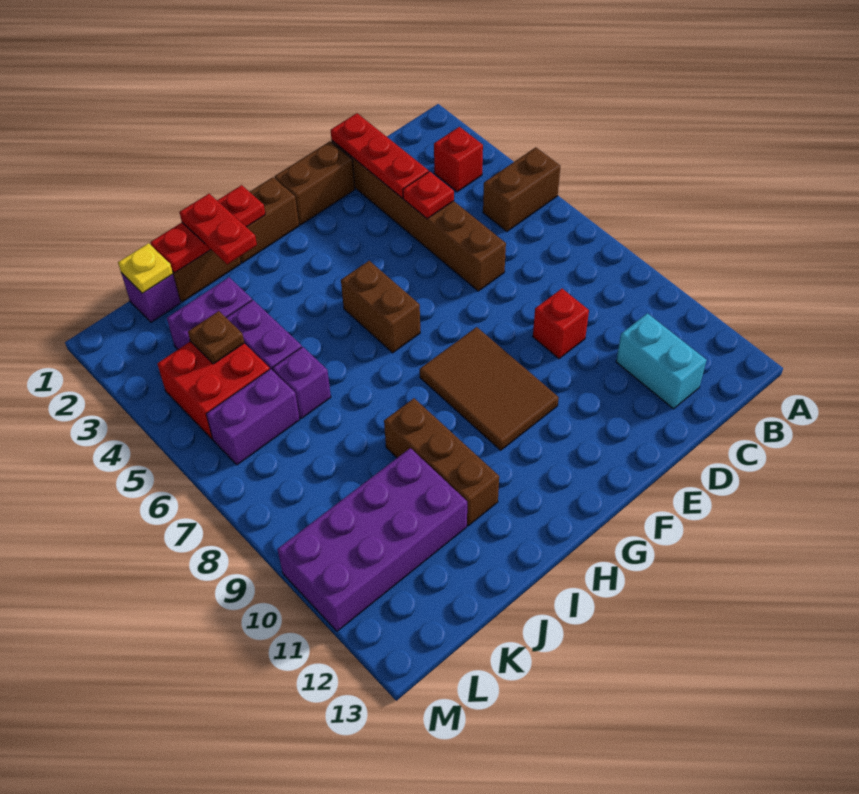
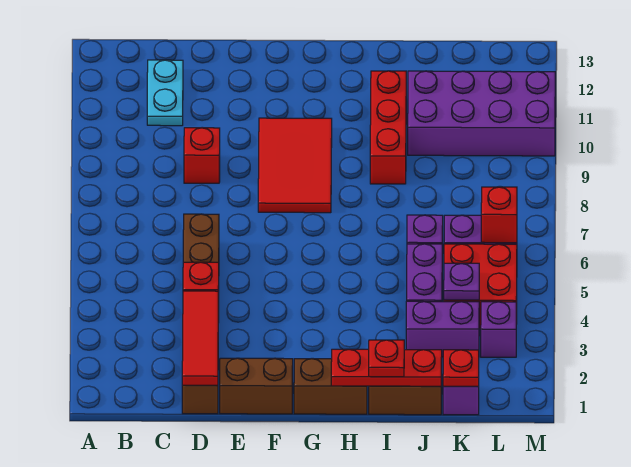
brown brick A5:B5 level 1 -> none
red brick B3 level 1 -> red brick L6 level 2
cyan brick C11:C12 level 1 -> cyan plate C11:C12 level 1
red plate D1:D3 level 2 -> red tile D1:D3 level 2
brown tile F8:G10 level 1 -> red tile F8:G10 level 1
brown brick G5:G6 level 1 -> none
red plate I1:I2 level 3 -> red plate I1 level 3
brown brick I9:I11 level 1 -> red brick I9:I11 level 1
yellow plate K1 level 2 -> red plate K1 level 2
brown plate K4 level 2 -> purple plate K4 level 2
none -> purple brick L3 level 1

